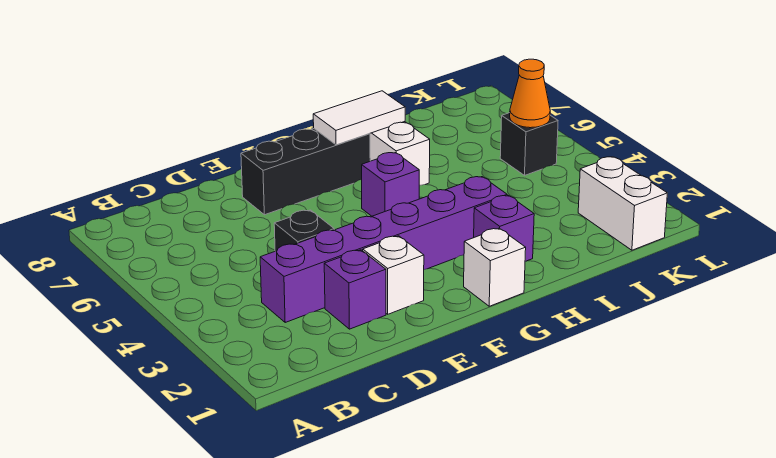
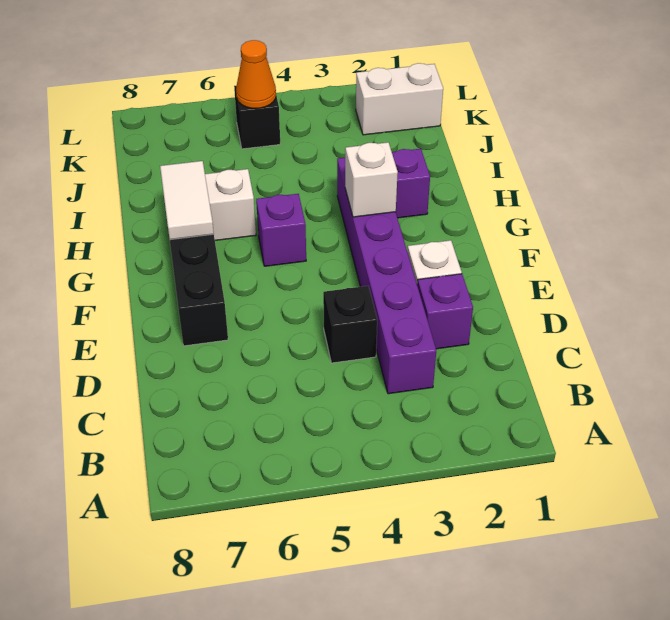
white brick G1 level 1 -> white brick G3 level 2

